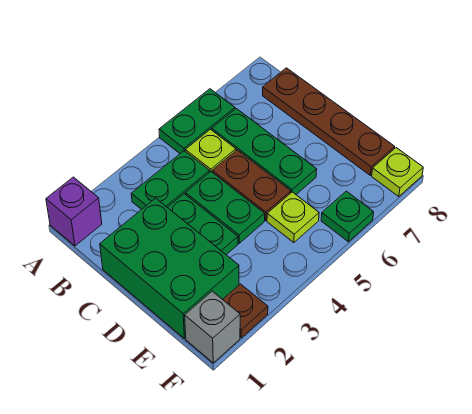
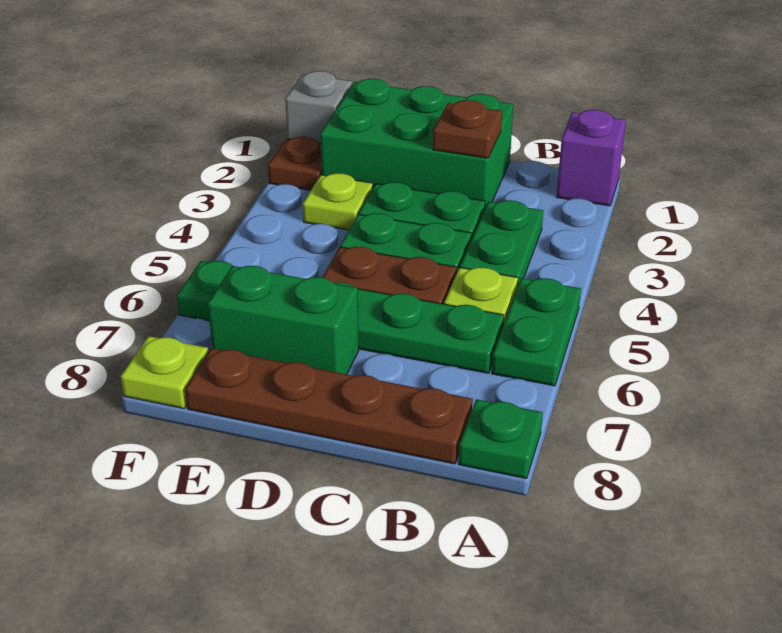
none -> green plate A8 level 1
none -> brown plate C2 level 2
none -> green brick D7:E7 level 1
lime plate E5 level 1 -> lime plate E3 level 1

